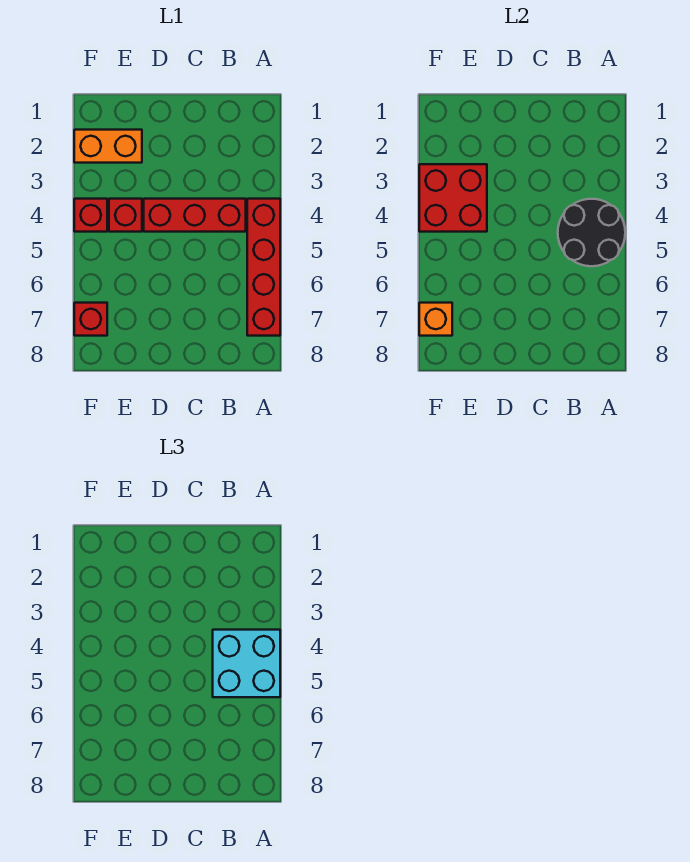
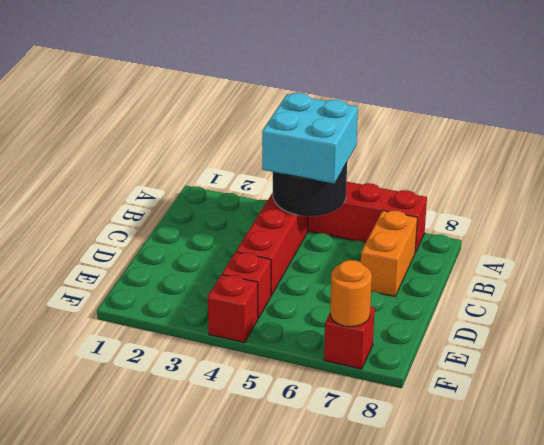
orange brick E2:F2 level 1 -> orange brick B7:C7 level 1
red brick E3:F4 level 2 -> none
orange brick F7 level 2 -> orange round brick F7 level 2

